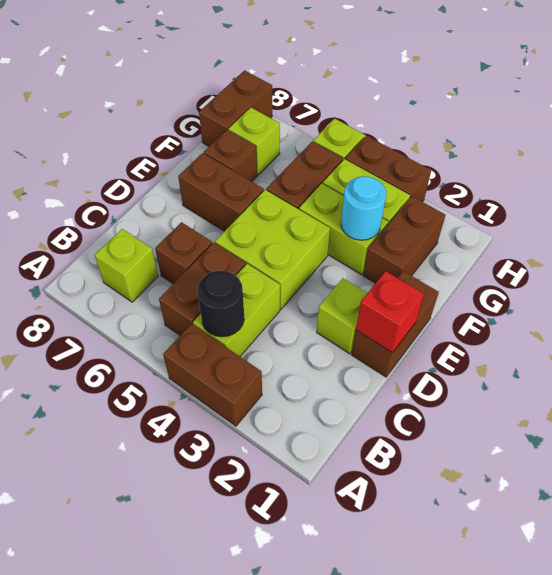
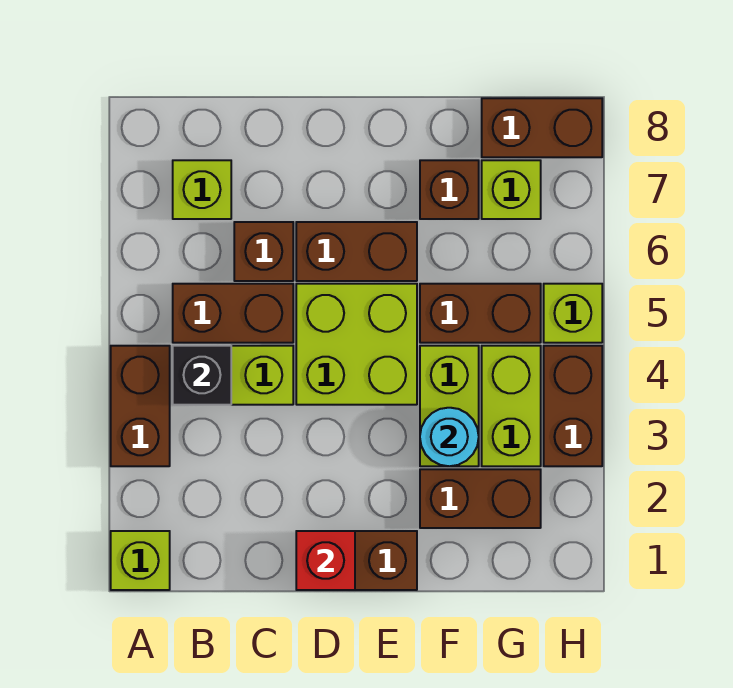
black round brick B4 level 2 -> black brick B4 level 2
lime brick D2 level 1 -> lime brick A1 level 1
brown brick E6:E7 level 1 -> brown brick D6:E6 level 1

